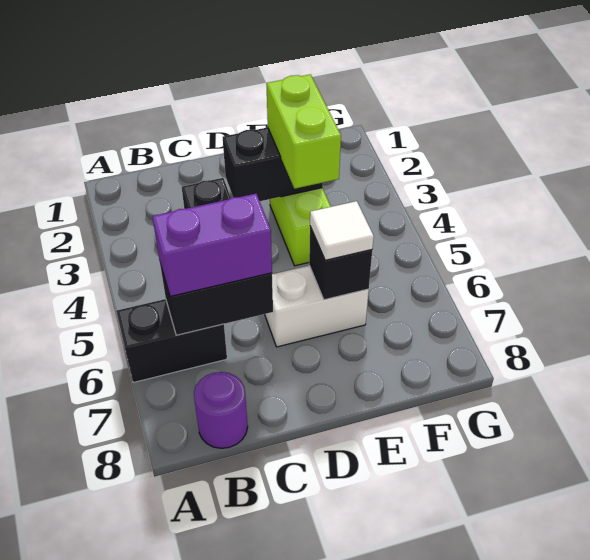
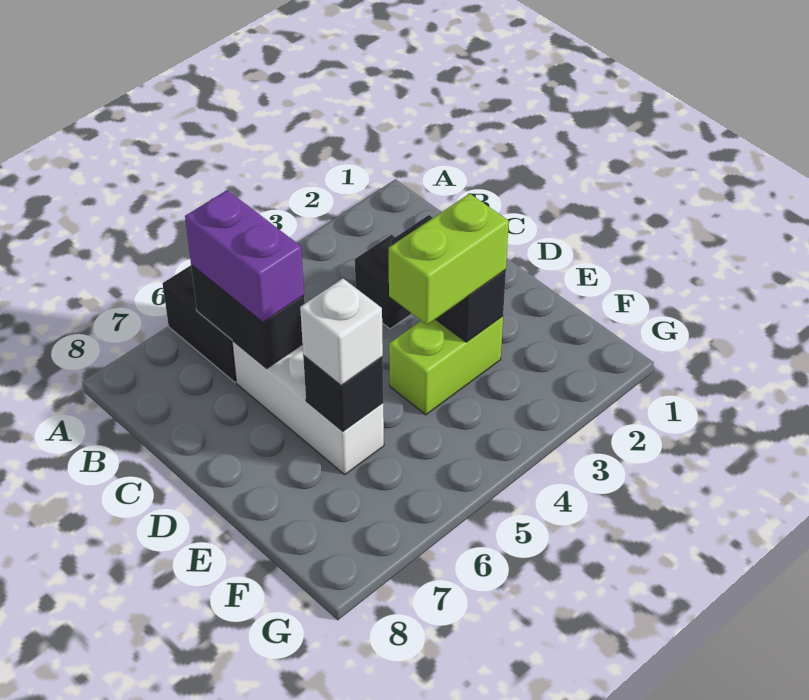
purple round brick B8 level 1 -> none
white brick D6:E6 level 1 -> white brick C6:E6 level 1
white tile E6 level 3 -> white brick E6 level 3

